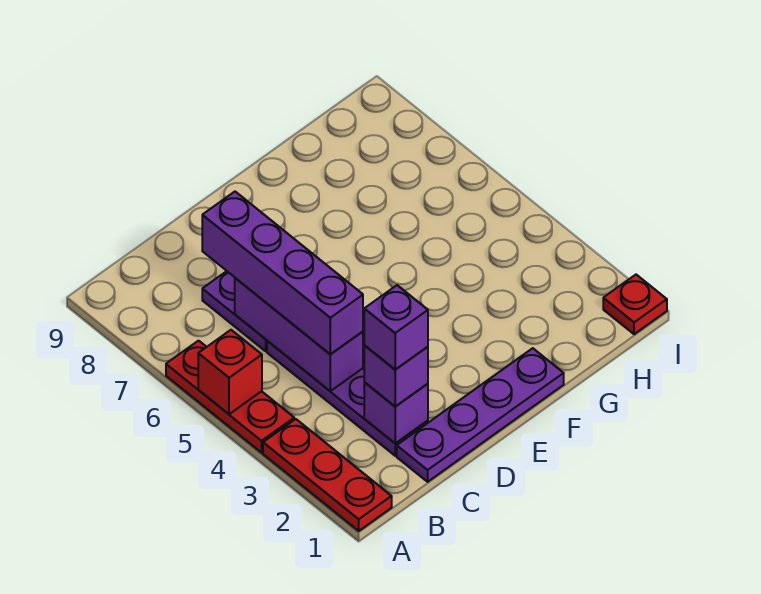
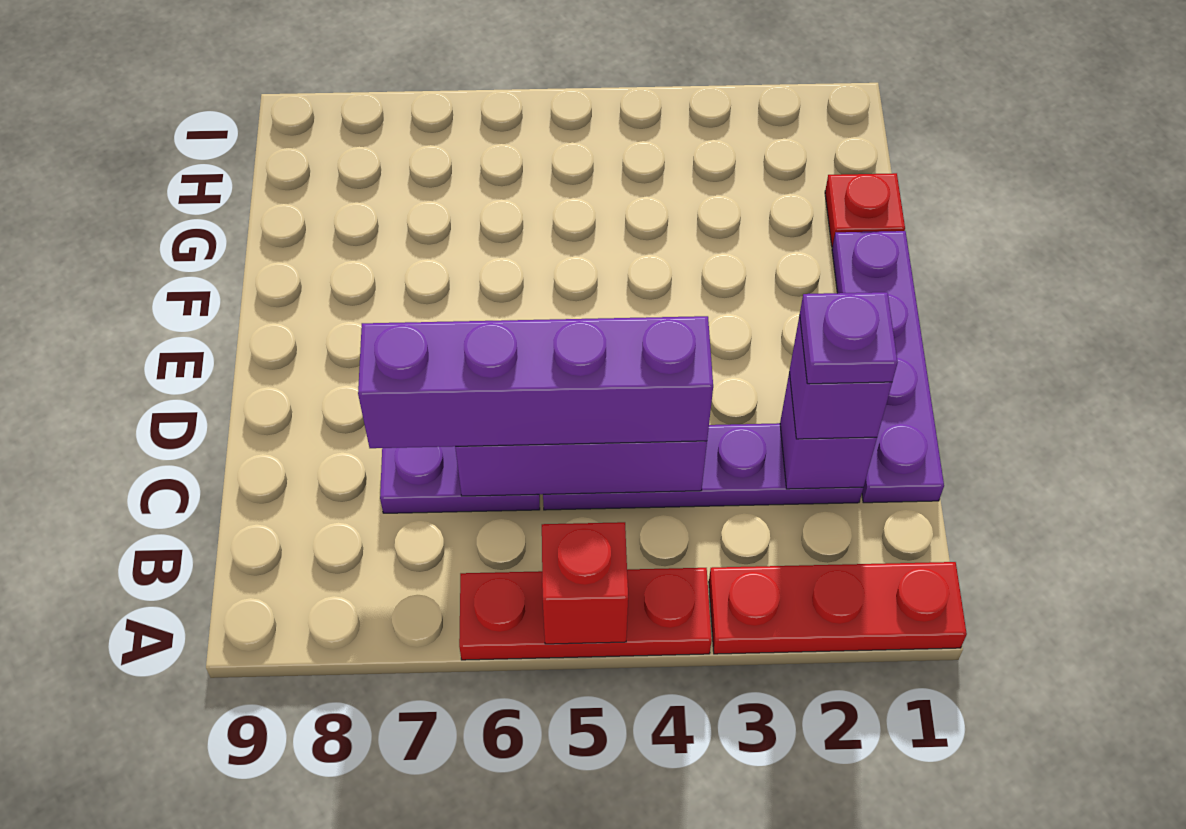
purple brick C2 level 4 -> purple plate C2 level 4
red plate I1 level 1 -> red plate G1 level 1

